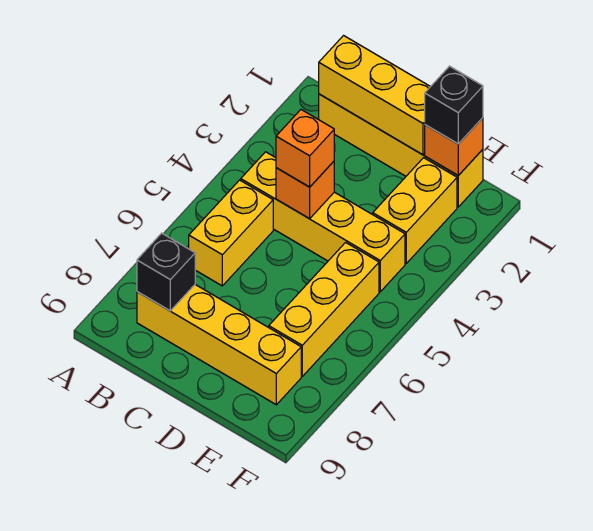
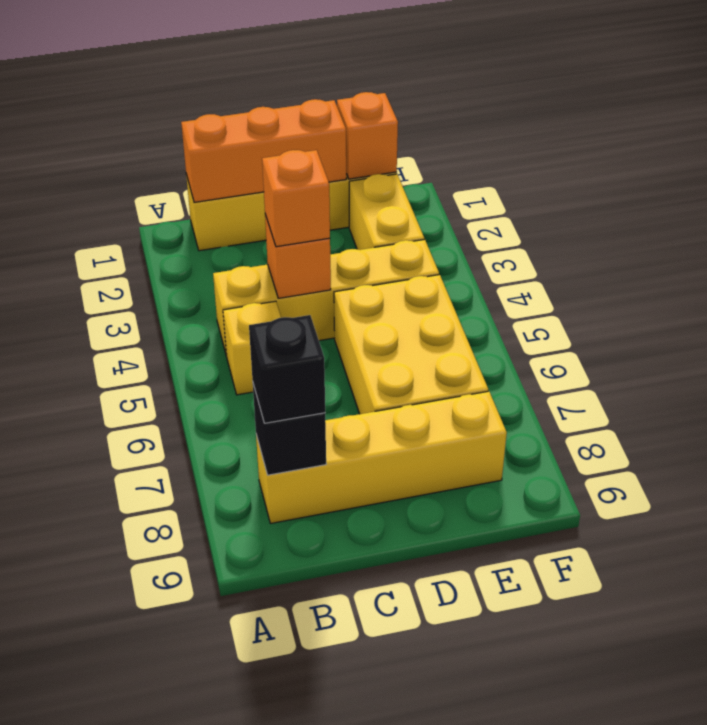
yellow brick B1:D1 level 2 -> orange brick B1:D1 level 2
yellow brick B5:B6 level 1 -> yellow brick B5 level 1
black brick E1 level 3 -> black brick B8 level 3
yellow brick E5:E7 level 1 -> yellow brick D5:E7 level 1

